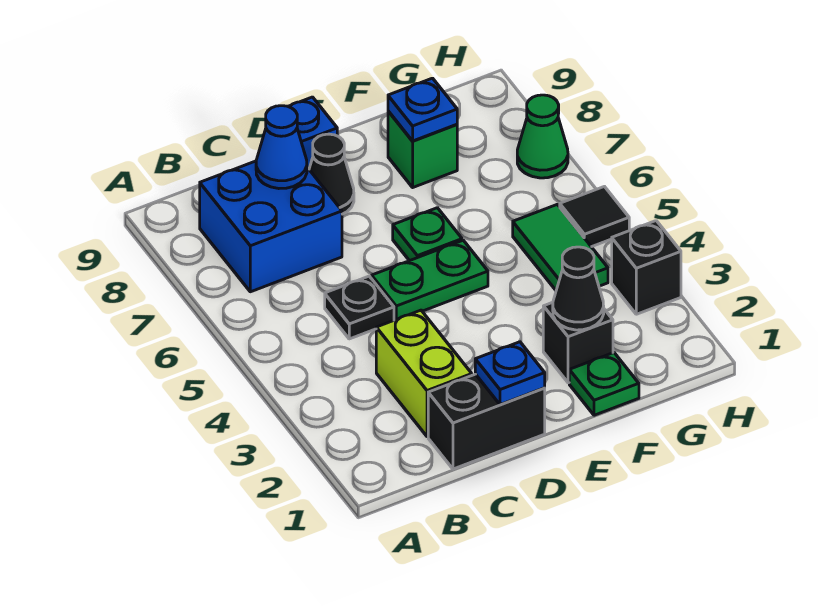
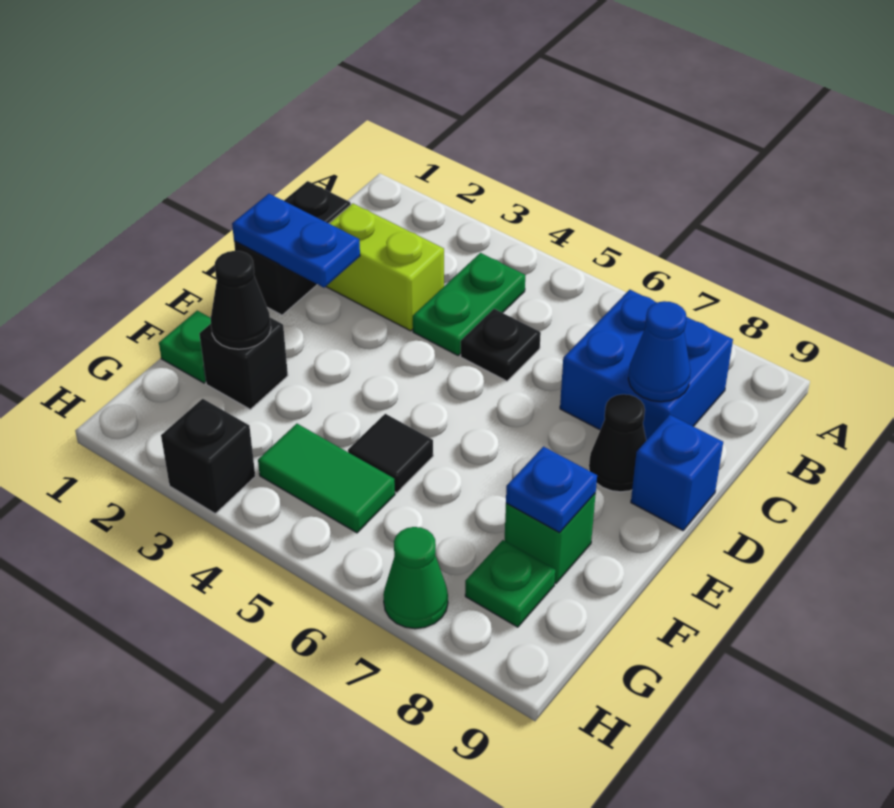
blue plate D1 level 2 -> blue plate D1:D2 level 2
green plate D5:E5 level 1 -> green plate B4:C4 level 1
green plate E6 level 1 -> green plate G8 level 1
black tile H5 level 1 -> black tile F5 level 1

